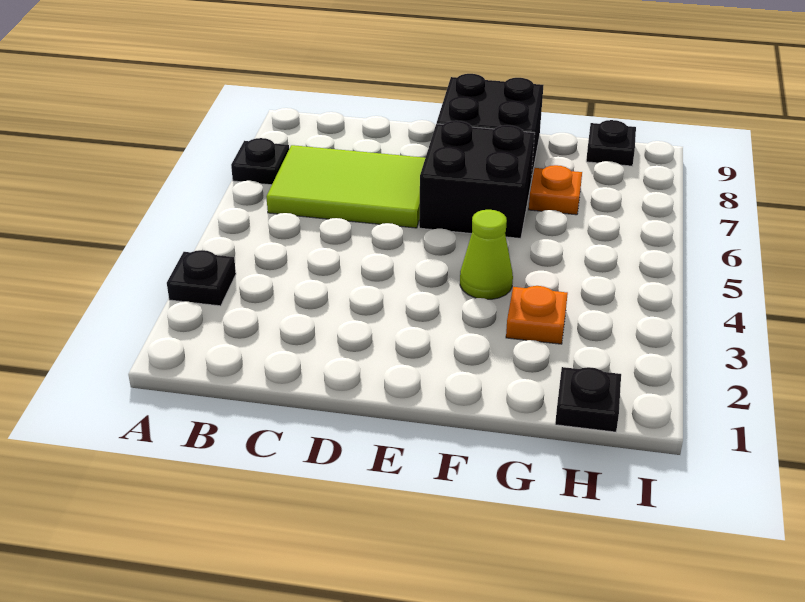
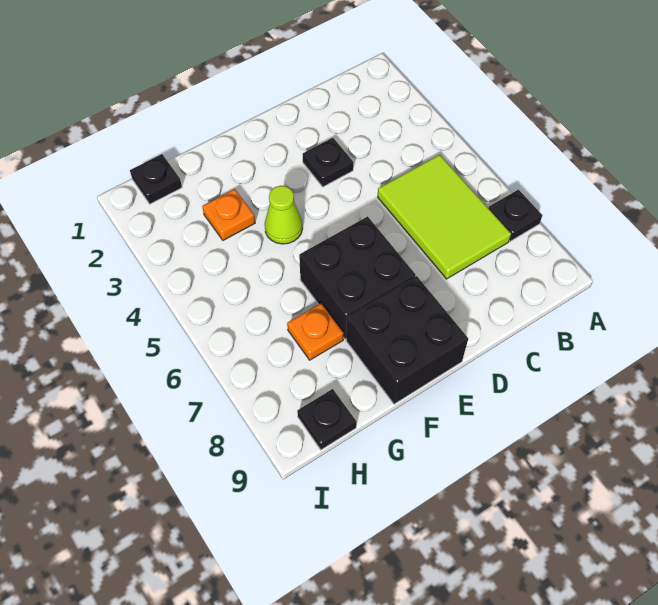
black plate A3 level 1 -> black plate D3 level 1
lime tile B6:D7 level 1 -> lime tile B5:C7 level 1

